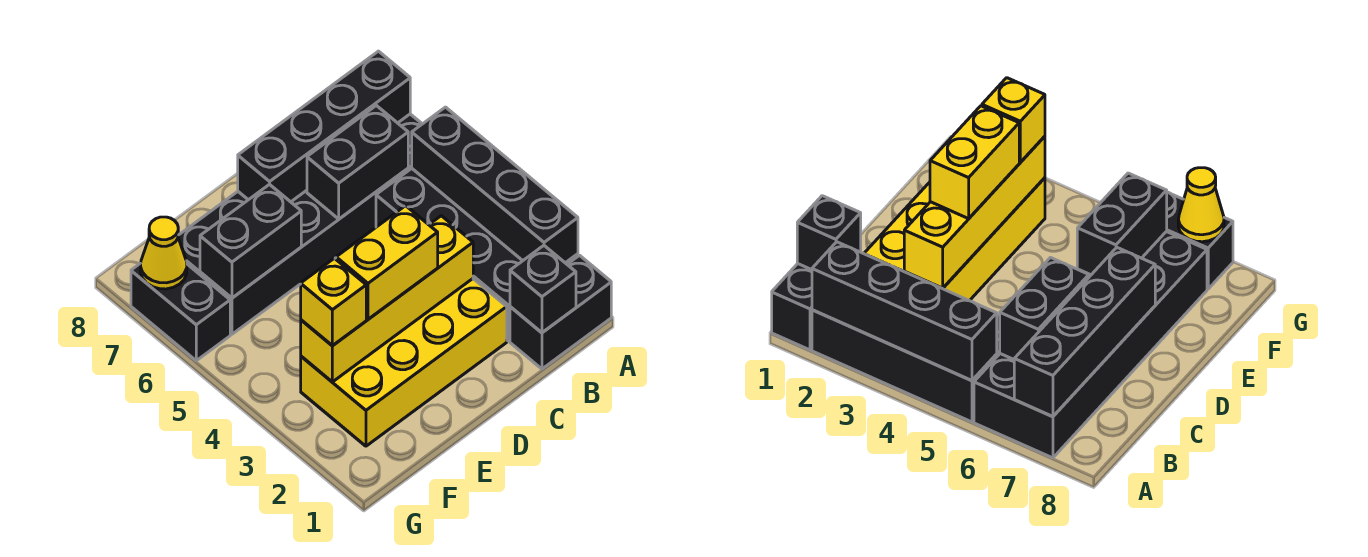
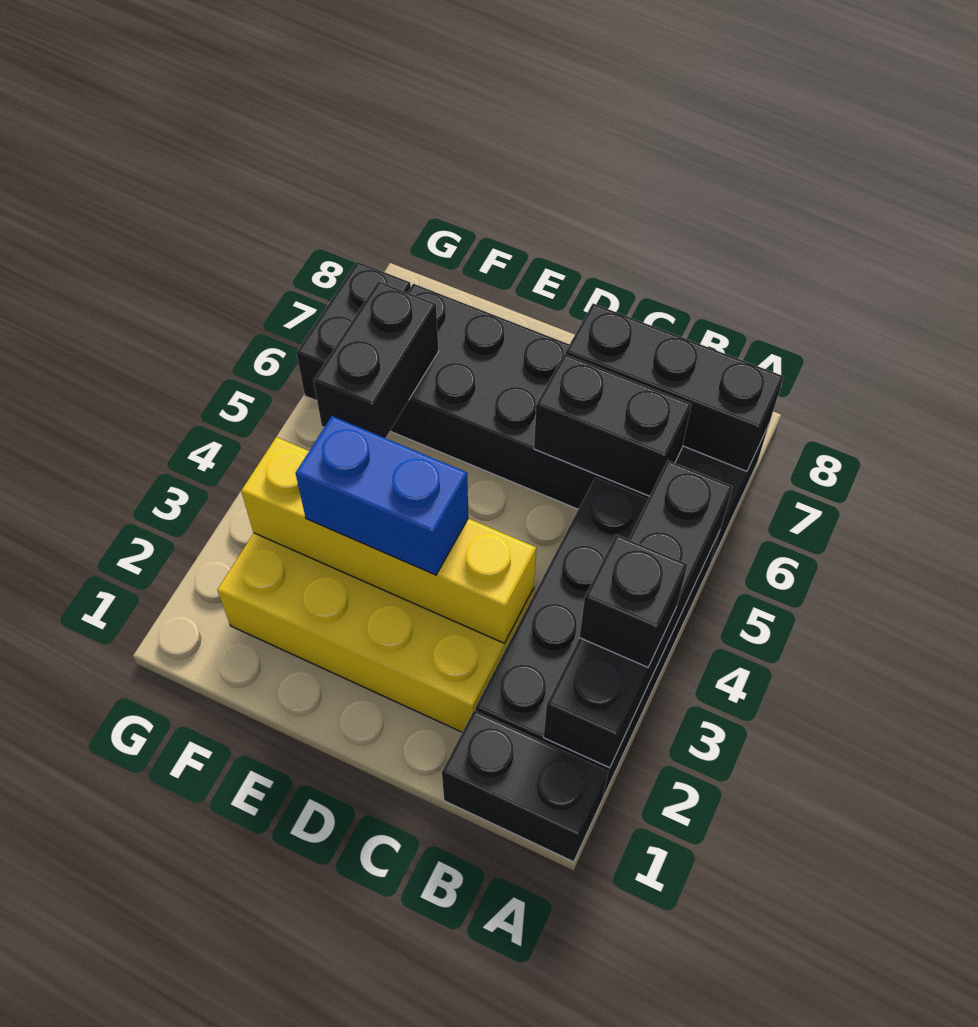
black brick A7:D7 level 2 -> black brick A7:C7 level 2
black brick B1 level 2 -> black brick A3 level 3
yellow brick D3:E3 level 3 -> blue brick D3:E3 level 3
black brick E6:F6 level 2 -> black brick F5:F6 level 2
yellow brick F3 level 3 -> none
yellow cone G7 level 2 -> none

